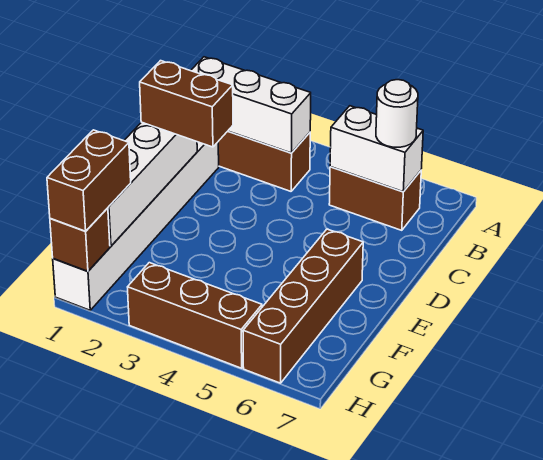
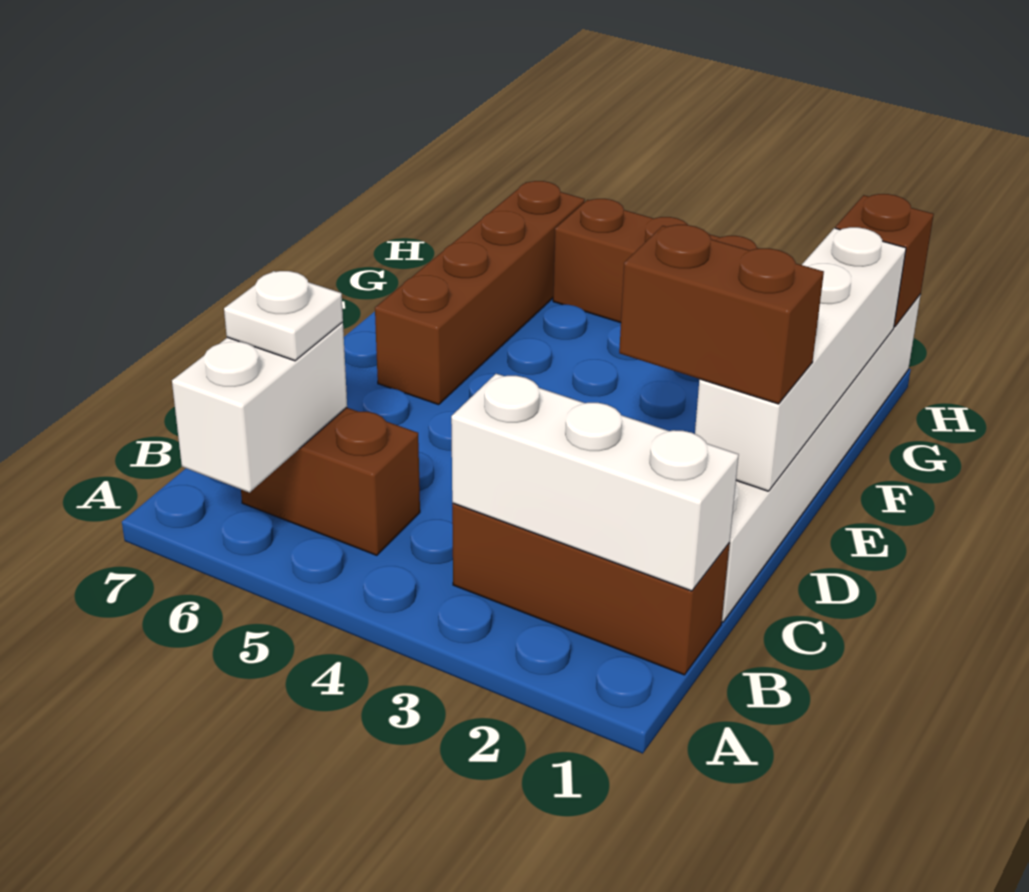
white brick B5:B6 level 2 -> white brick A6:B6 level 2
white round brick B6 level 3 -> white plate B6 level 3
brown brick G1:H1 level 3 -> none

